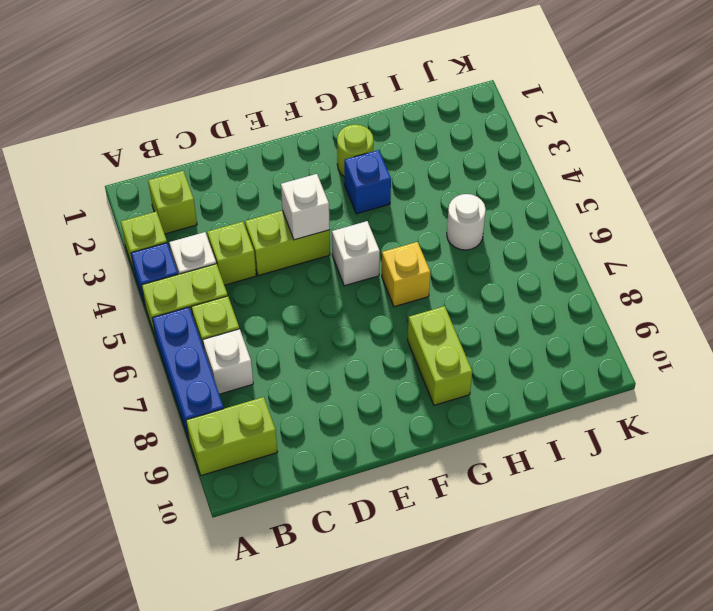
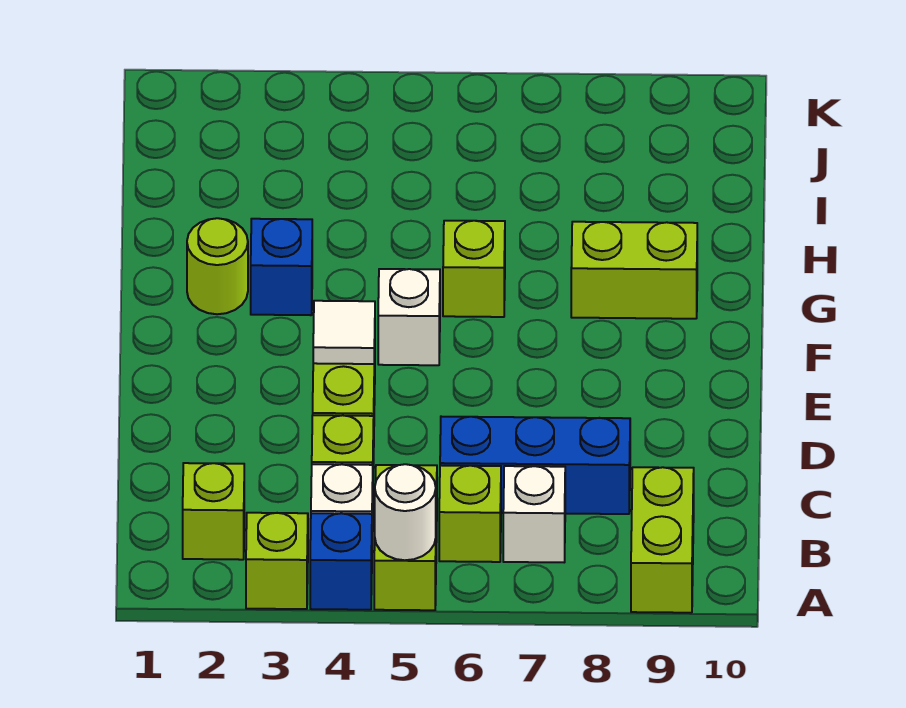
blue brick A6:A8 level 1 -> blue brick C6:C8 level 1
white brick E4 level 2 -> white tile E4 level 2
yellow brick G6 level 1 -> lime brick G6 level 1
white round brick I5 level 1 -> white round brick A5 level 2

